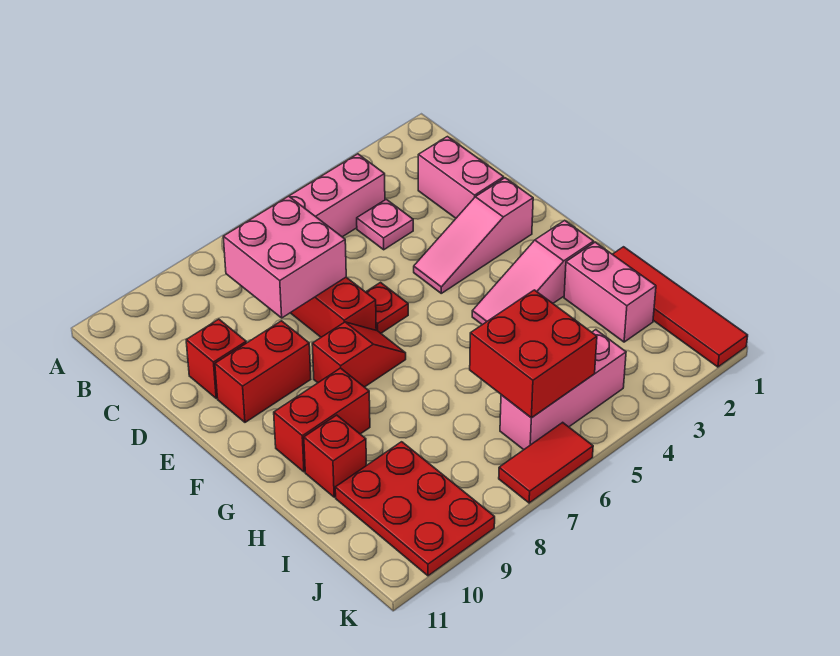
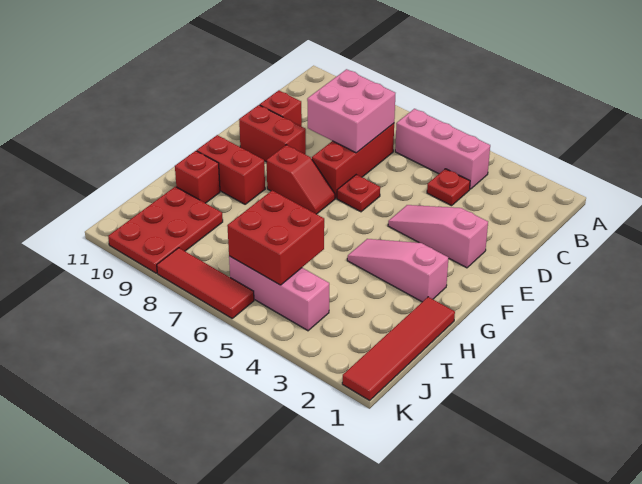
pink brick C2:D2 level 1 -> none
pink plate C4 level 1 -> red plate C4 level 1
pink brick H2:I2 level 1 -> none
red tile K6:K7 level 1 -> red tile K6:K8 level 1

